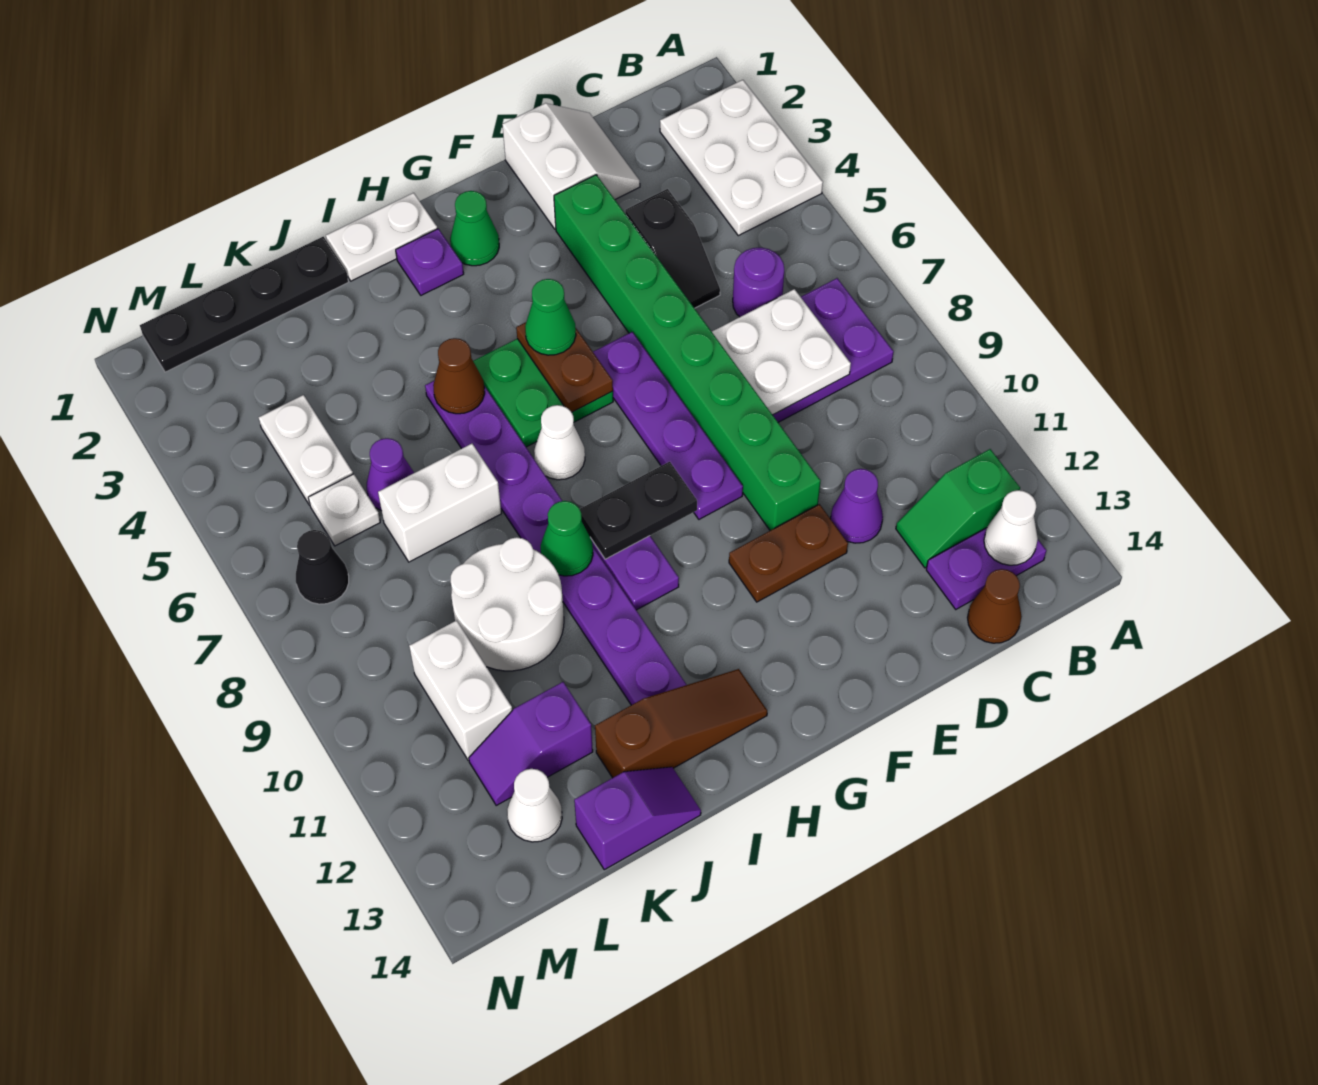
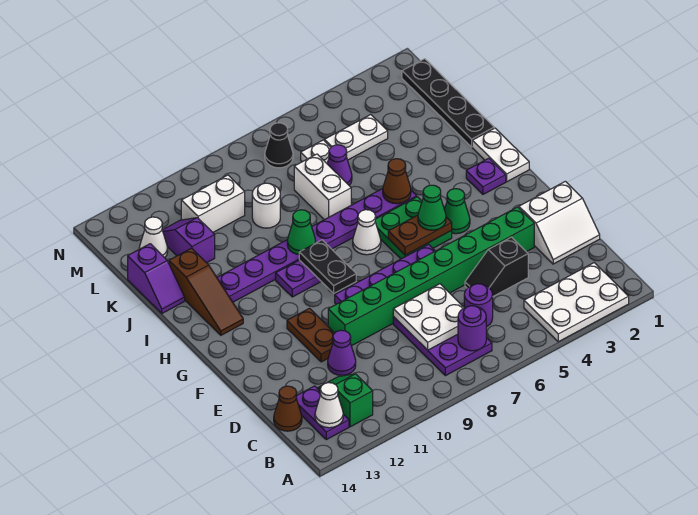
none -> purple round brick B7 level 2
green cone G2 level 1 -> green cone G4 level 1
white round brick J9:K10 level 1 -> white round brick K9 level 1

